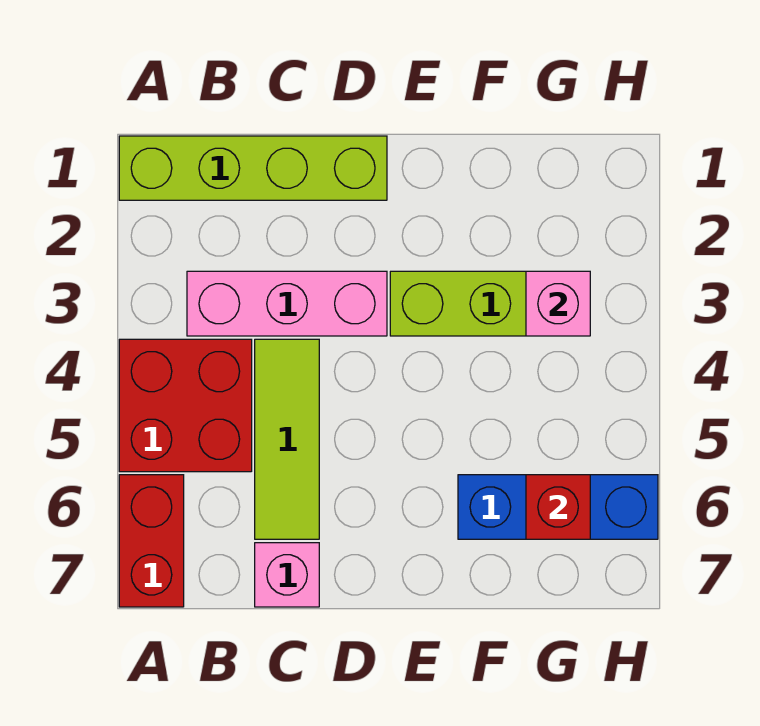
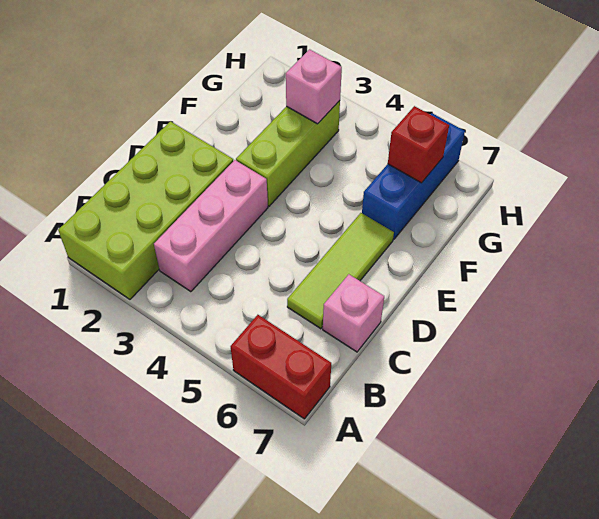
lime brick A1:D1 level 1 -> lime brick A1:D2 level 1
red brick A4:B5 level 1 -> none
lime tile C4:C6 level 1 -> lime tile C6:E6 level 1

